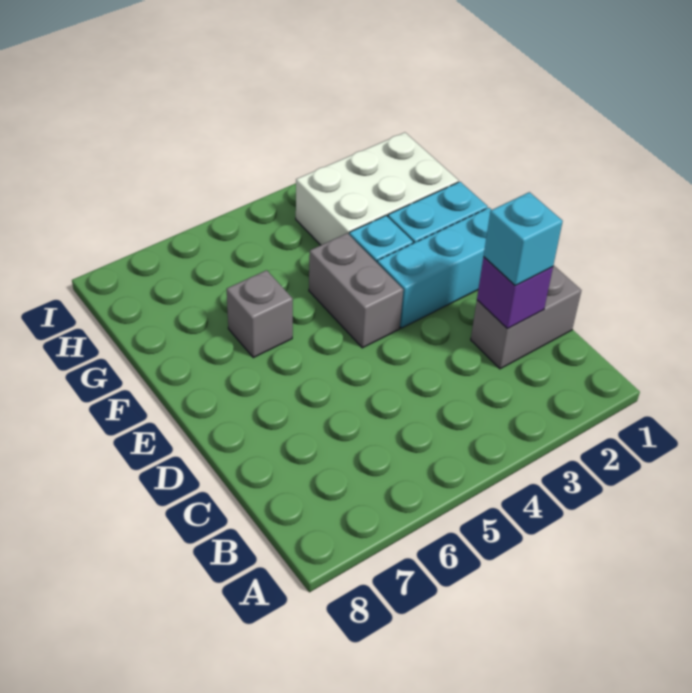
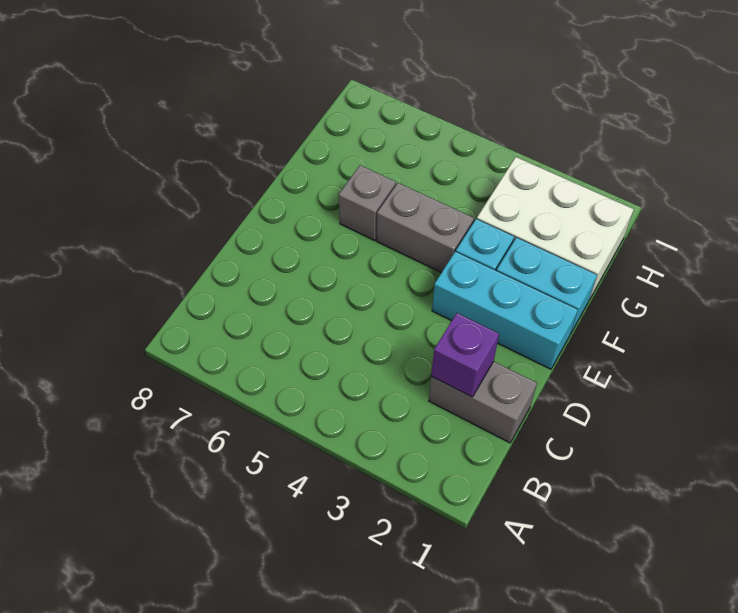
cyan brick C2 level 3 -> none
grey brick E4:F4 level 1 -> grey brick F4:F5 level 1

